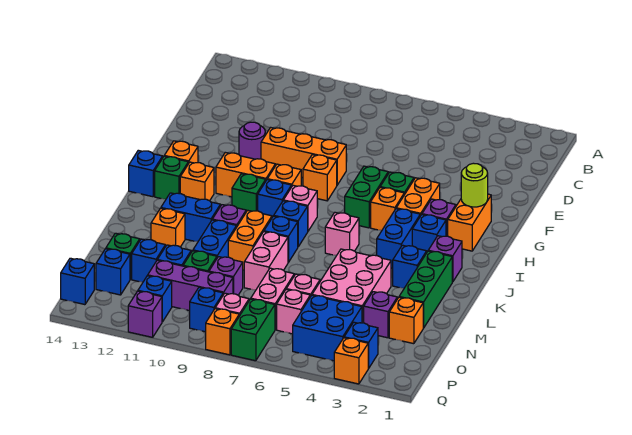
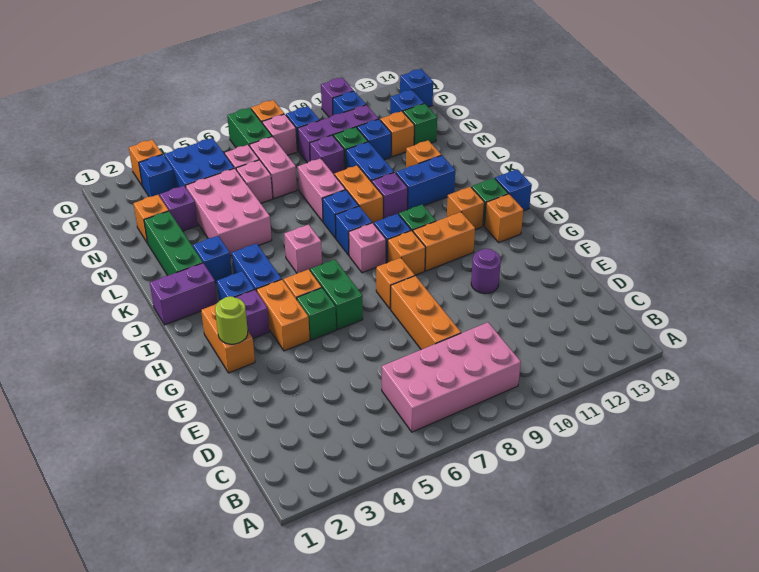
none -> pink brick B6:C9 level 1
orange brick F8:F10 level 1 -> orange brick D8:F8 level 1
purple brick J2 level 1 -> purple brick J1:J2 level 1
blue brick N12 level 1 -> orange brick N12 level 1

